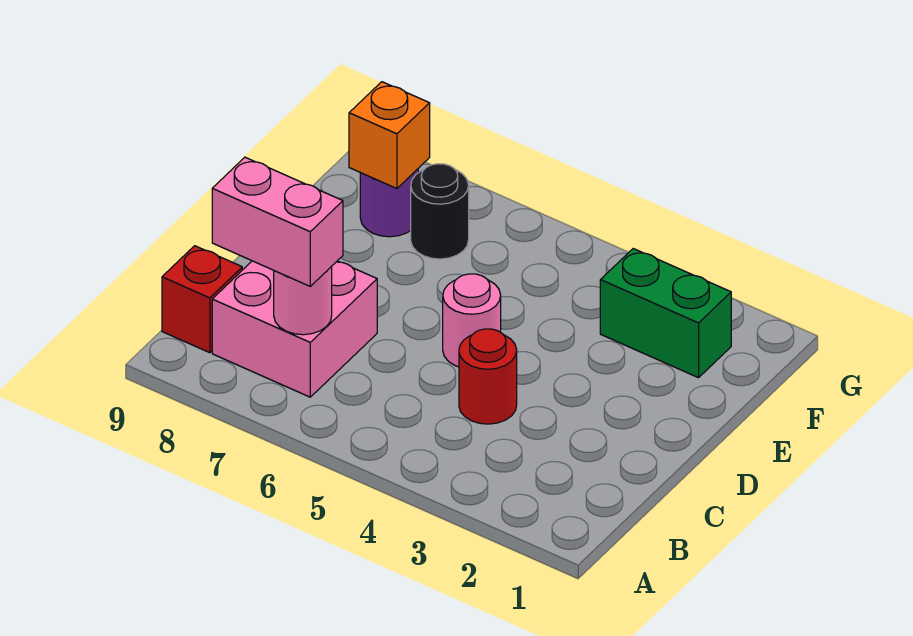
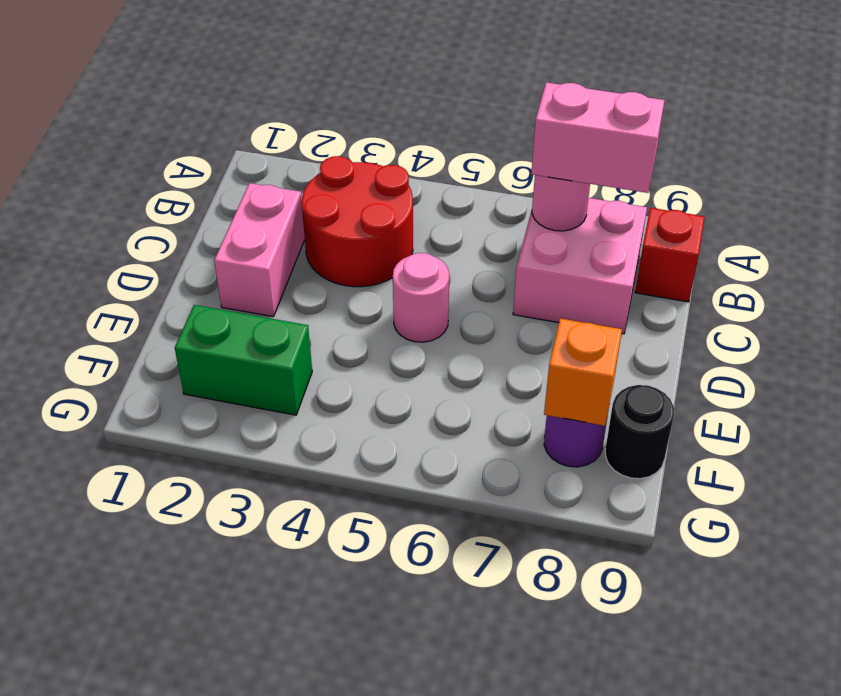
none -> pink brick C2:D2 level 1
red round brick C4 level 1 -> red round brick B3:C4 level 1
black round brick F7 level 1 -> black round brick F9 level 1

